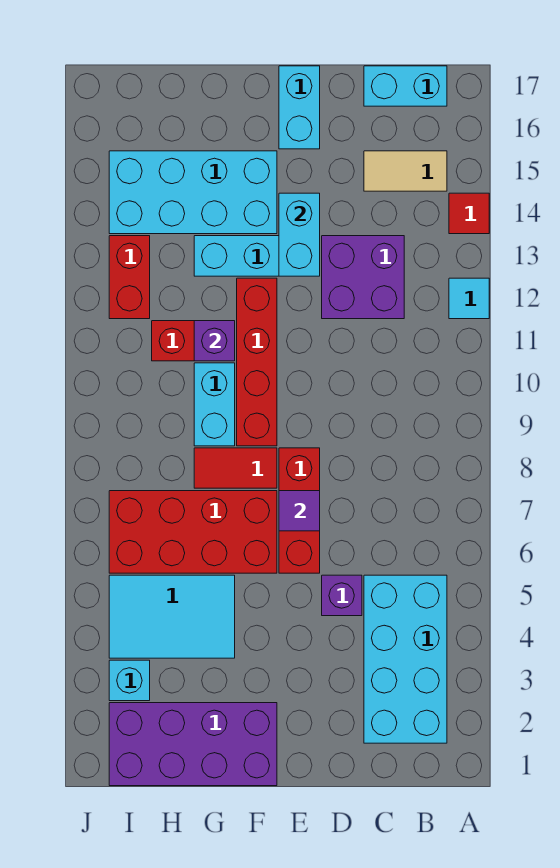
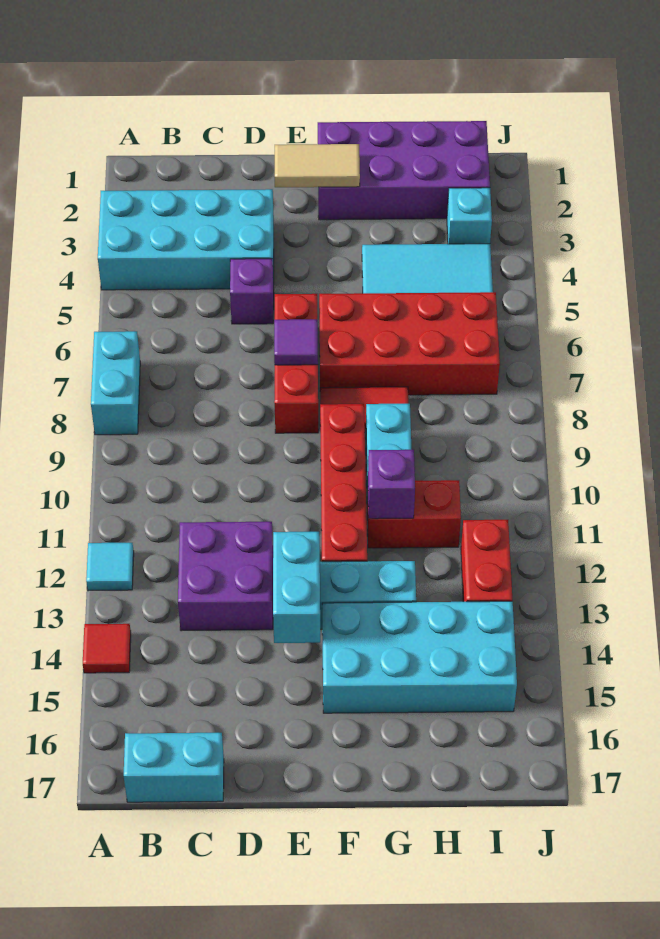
cyan brick B2:C5 level 1 -> cyan brick A3:D4 level 1
tan tile B15:C15 level 1 -> tan tile E2:F2 level 2
cyan brick E16:E17 level 1 -> cyan brick A7:A8 level 1

